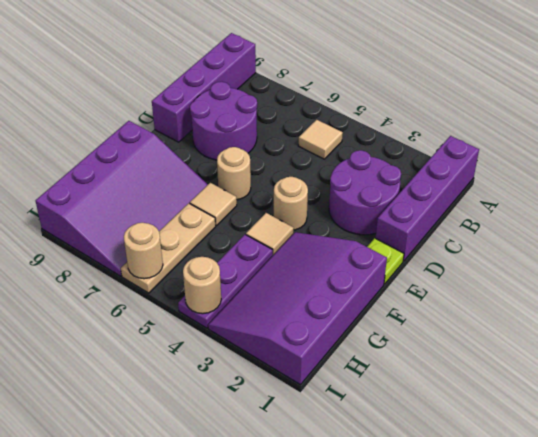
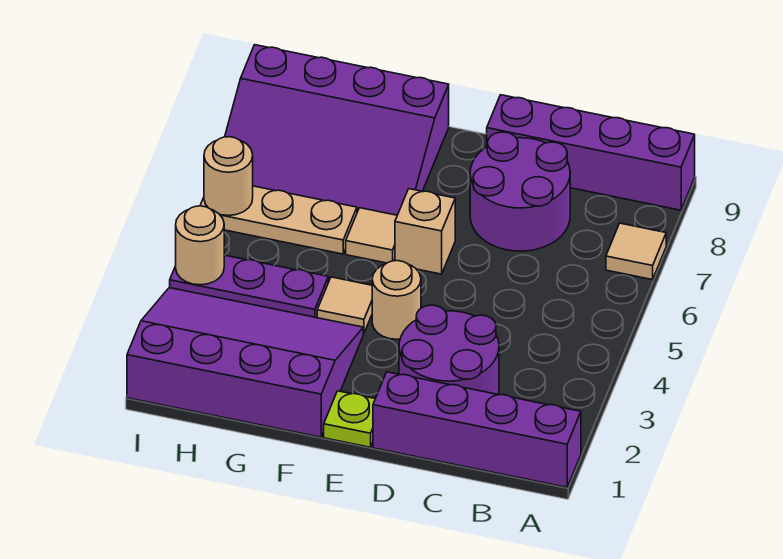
tan tile B5 level 1 -> tan tile A7 level 1
tan round brick E6 level 1 -> tan brick E6 level 1

